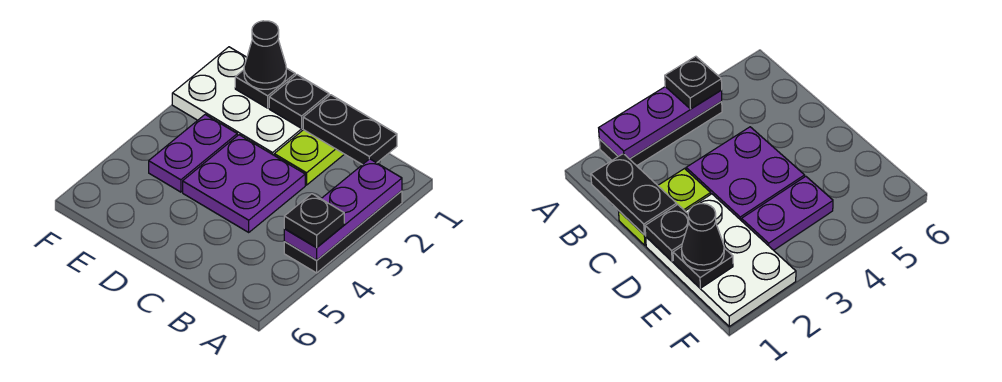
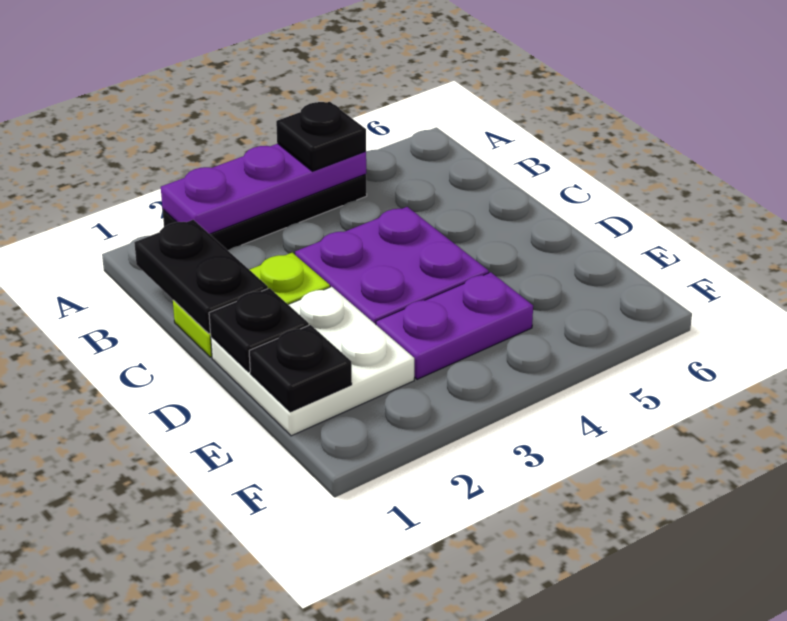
white plate D1:F2 level 1 -> white plate D1:E2 level 1
black cone E1 level 3 -> none

